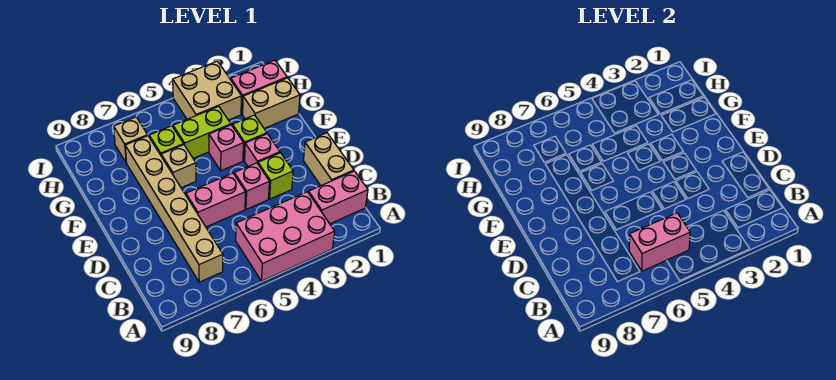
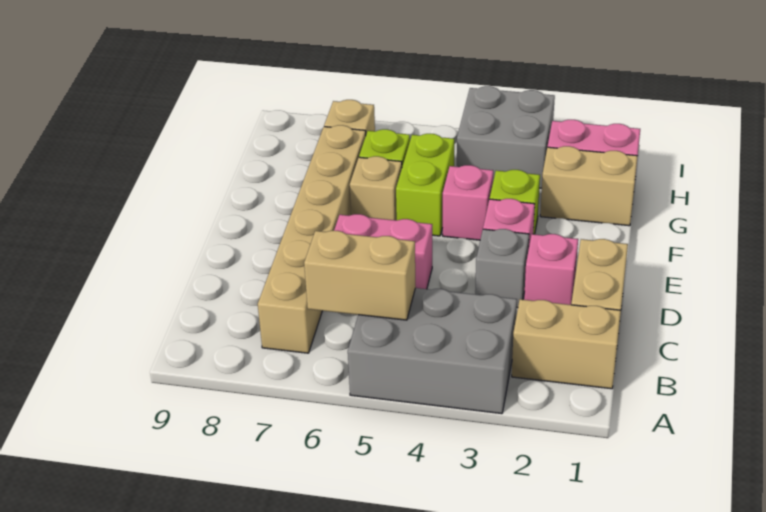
pink brick A3:B5 level 1 -> grey brick A3:B5 level 1
pink brick B1:B2 level 1 -> tan brick B1:B2 level 1
pink brick B5:B6 level 2 -> tan brick B5:B6 level 2
lime brick D3 level 1 -> grey brick D3 level 1
pink brick D4 level 1 -> pink brick D2 level 1
lime brick G4:G5 level 1 -> lime brick F5:G5 level 1
tan brick H3:I4 level 1 -> grey brick H3:I4 level 1

